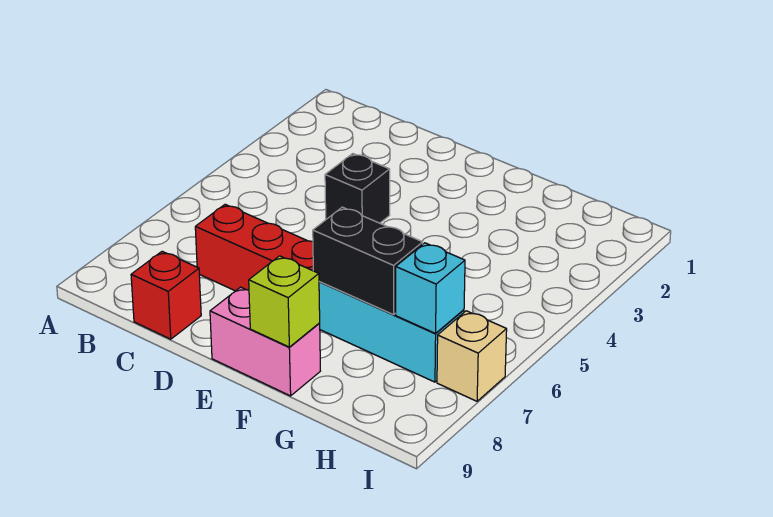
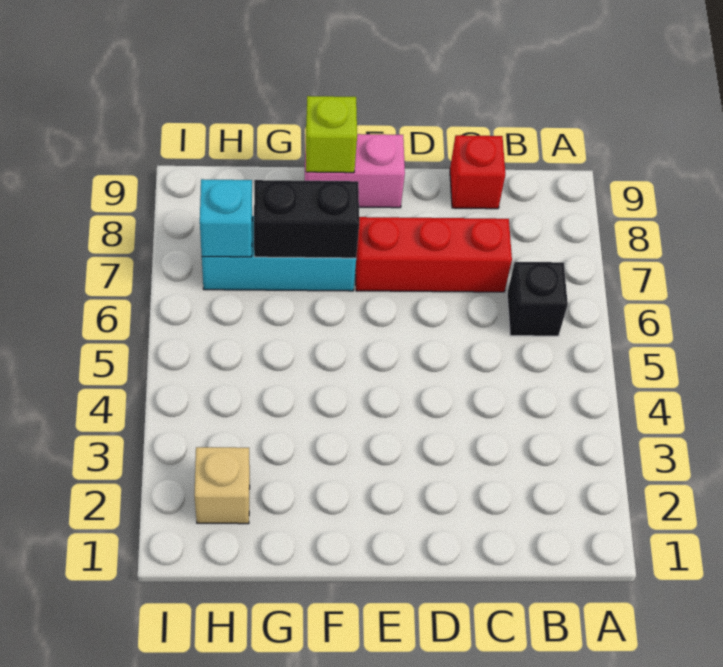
black brick D4 level 1 -> black brick B6 level 1
tan brick I7 level 1 -> tan brick H2 level 1

